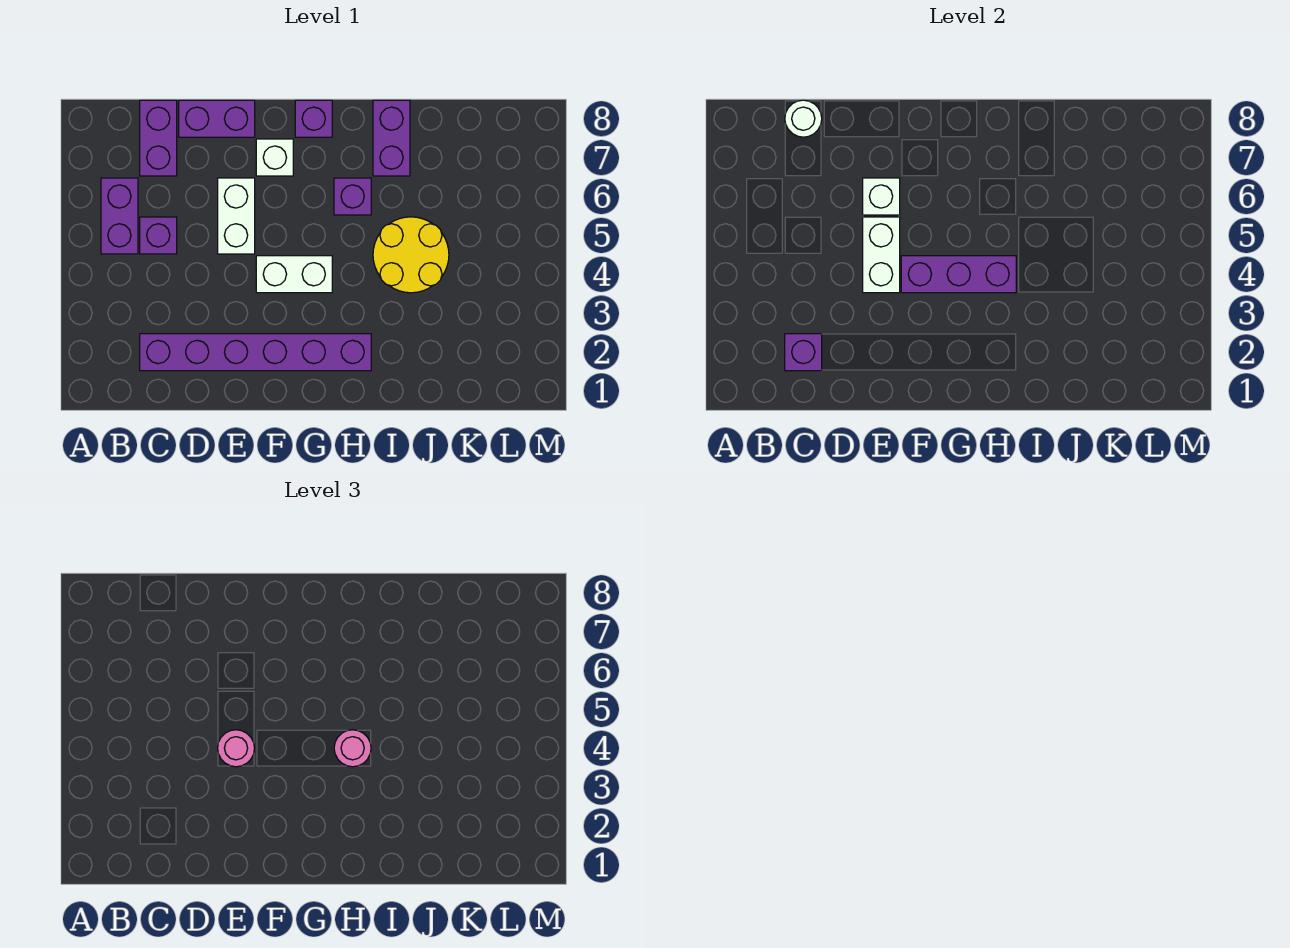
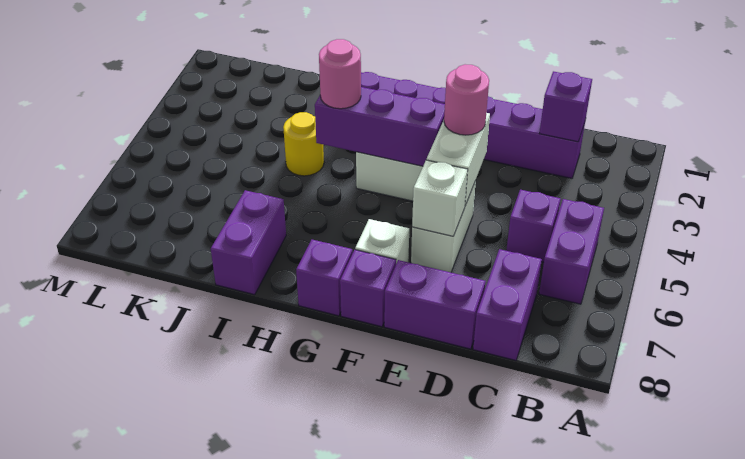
white round brick C8 level 2 -> none
purple brick H6 level 1 -> purple brick F8 level 1
yellow round brick I4:J5 level 1 -> yellow round brick I4 level 1

